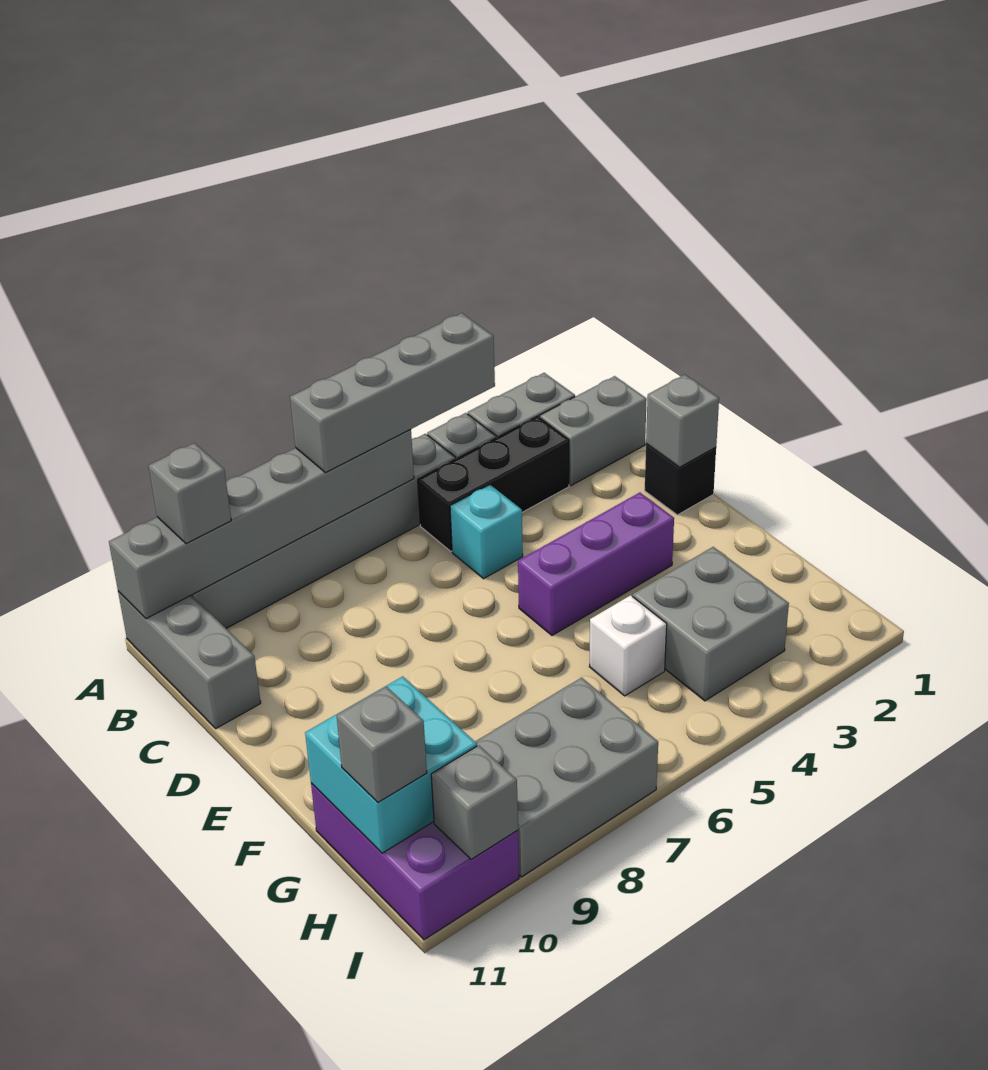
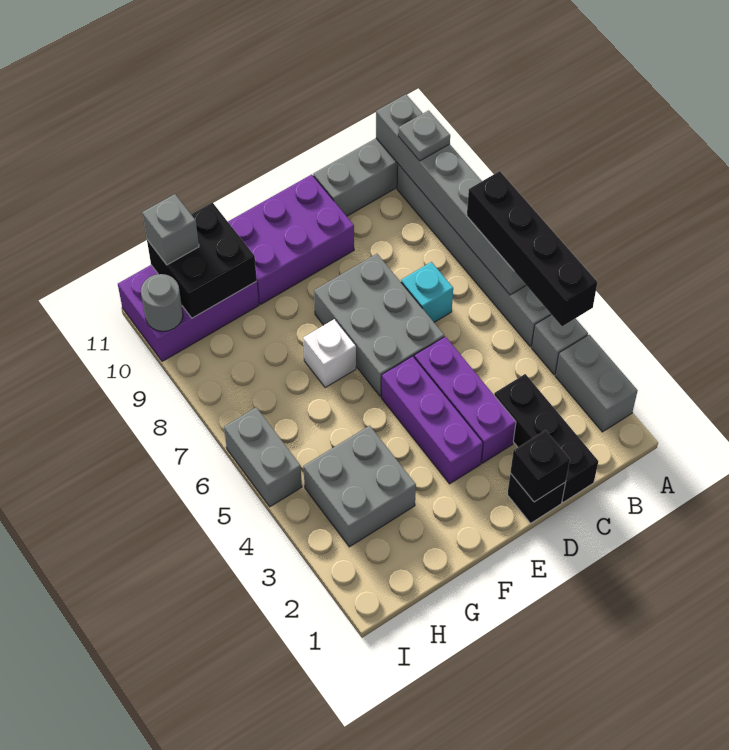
grey brick A4:A7 level 3 -> black brick A4:A7 level 3
grey brick A10 level 3 -> grey plate A10 level 3
grey brick B1:B2 level 1 -> grey brick I5:I6 level 1
black brick B3:B5 level 1 -> black brick C1:C3 level 1
cyan brick C5 level 1 -> cyan brick C7 level 1
grey brick D1 level 2 -> black brick D1 level 2
none -> purple brick D3:D5 level 1
none -> purple brick D10:F11 level 1
white brick G5 level 1 -> white brick F7 level 1
cyan brick G10:H11 level 2 -> black brick G10:H11 level 2
grey brick H7:I9 level 1 -> grey brick D6:E8 level 1
grey brick I10 level 2 -> grey round brick I10 level 2

